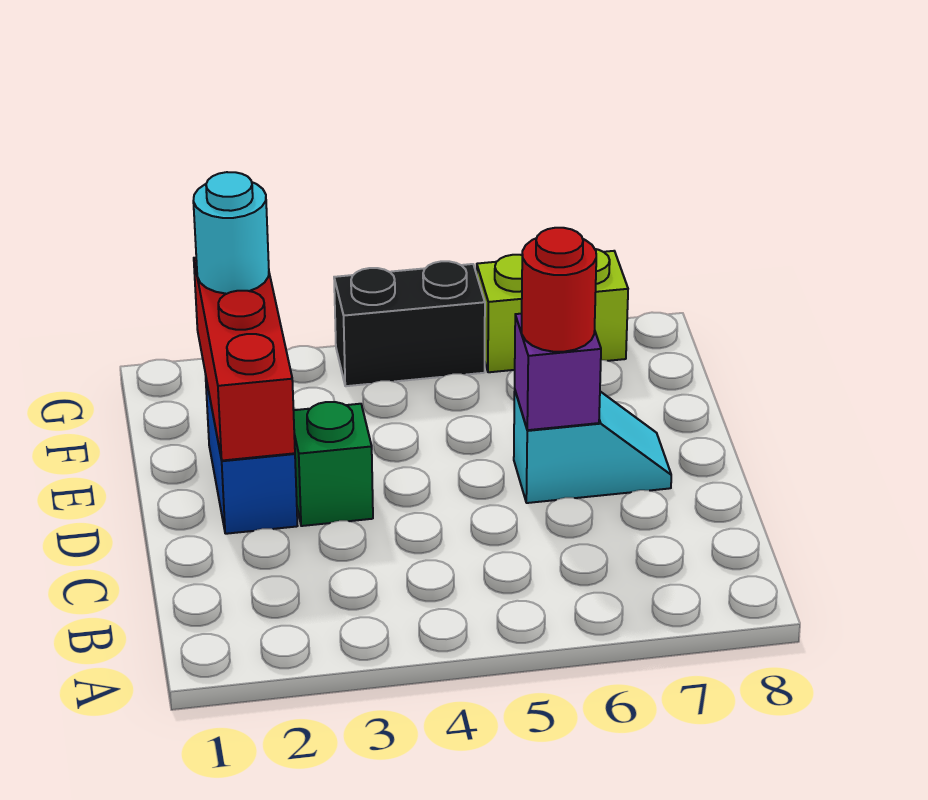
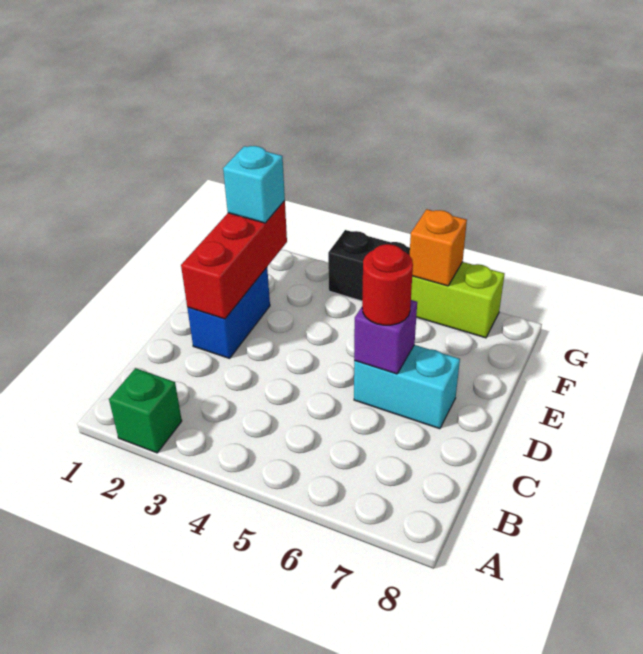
green brick D3 level 1 -> green brick A2 level 1
cyan slope D6:D7 level 1 top 6 -> cyan brick D6:D7 level 1
cyan round brick F2 level 3 -> cyan brick F2 level 3
none -> orange brick G6 level 2

